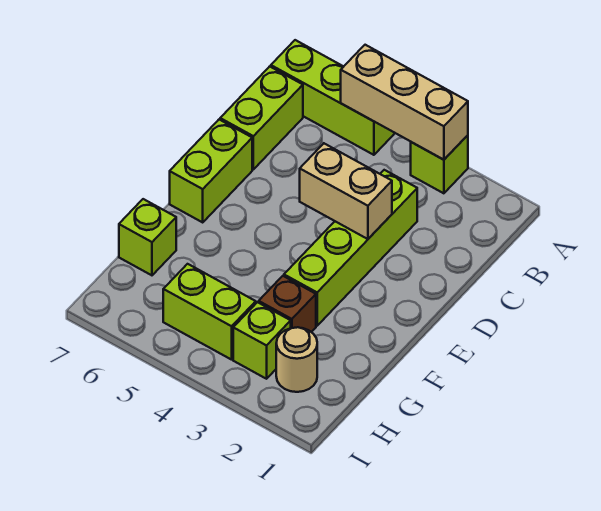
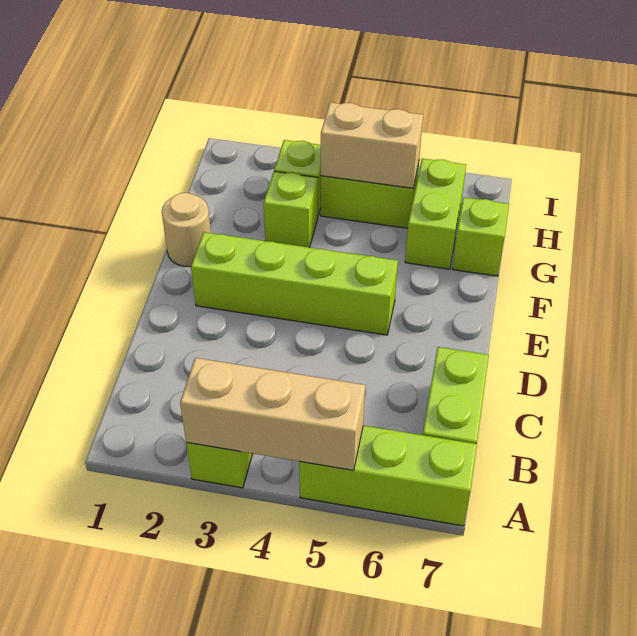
lime brick C3:F3 level 1 -> lime brick E2:E5 level 1
tan brick D3:D4 level 2 -> tan brick H4:H5 level 2
lime brick D7:E7 level 1 -> lime brick G6:H6 level 1
brown brick G3 level 1 -> lime brick G3 level 1
tan round brick H2 level 1 -> tan round brick F1 level 1

